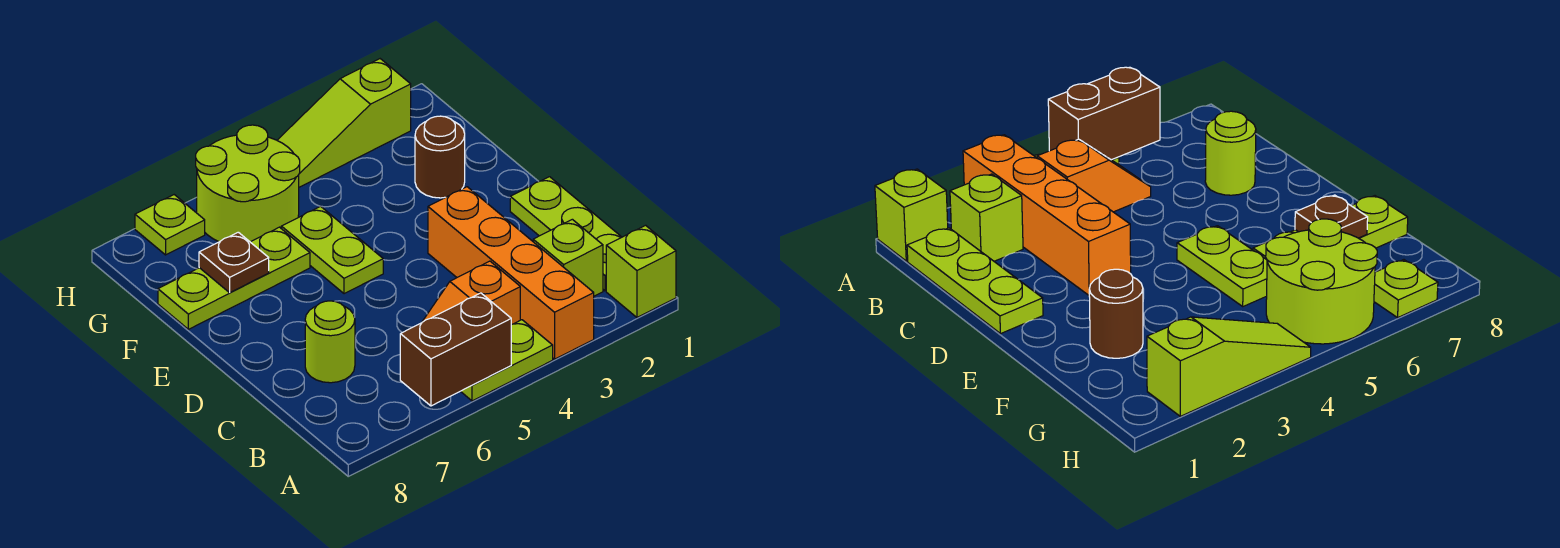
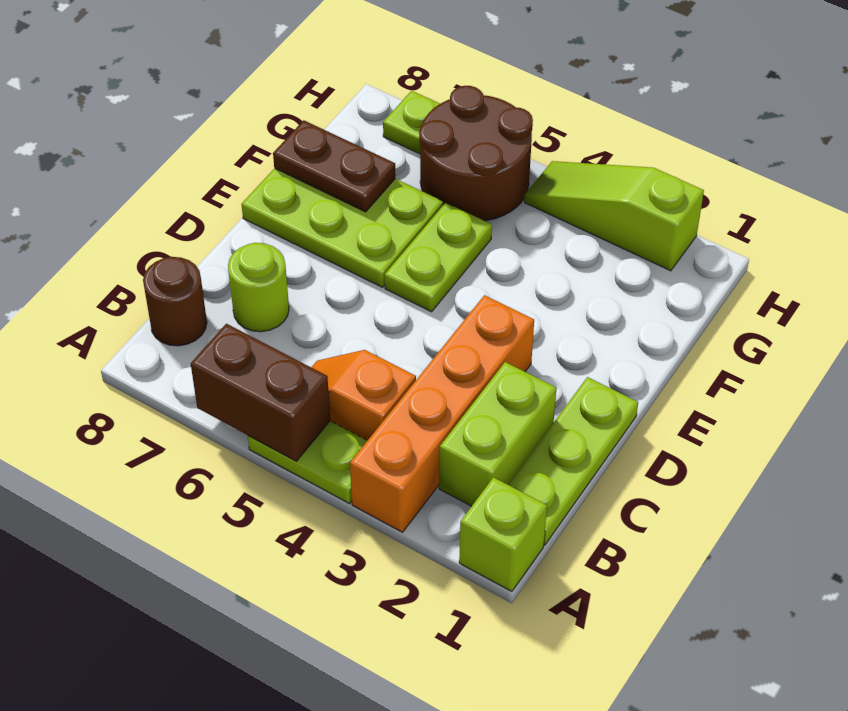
lime brick B2 level 1 -> lime brick B2:C2 level 1
brown round brick F2 level 1 -> brown round brick B8 level 1
lime plate F6:F8 level 1 -> lime plate E6:F8 level 1
brown plate F7 level 2 -> brown plate F7:F8 level 2
lime round brick G5:H6 level 1 -> brown round brick G5:H6 level 1

